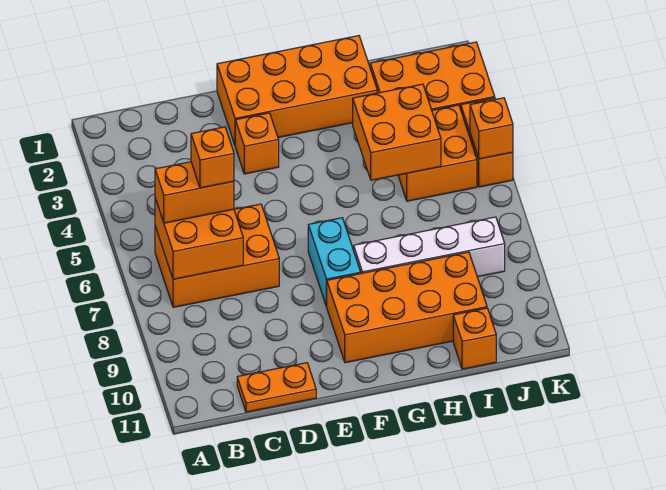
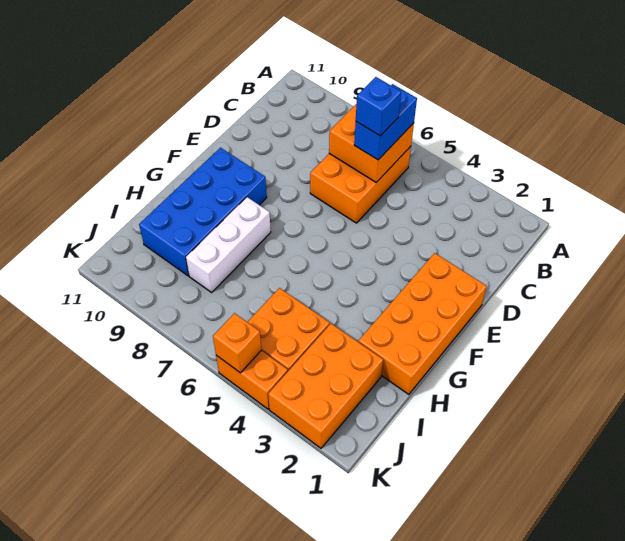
orange brick B6:C6 level 3 -> blue brick B6:C6 level 3
orange brick C6 level 4 -> blue brick C6 level 4
orange plate C11:D11 level 1 -> none
orange brick E3 level 1 -> none
cyan brick F7:F8 level 1 -> none
orange brick F9:I10 level 1 -> blue brick F9:I10 level 1
white brick G8:J8 level 1 -> white brick G8:I8 level 1
orange brick H4:I5 level 2 -> none
orange brick I11 level 1 -> none

